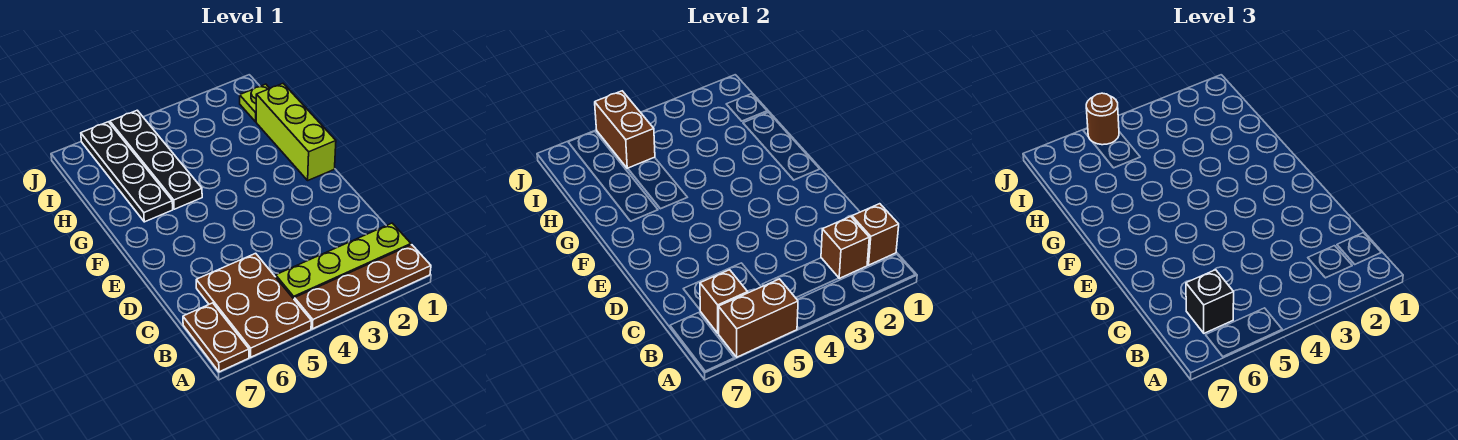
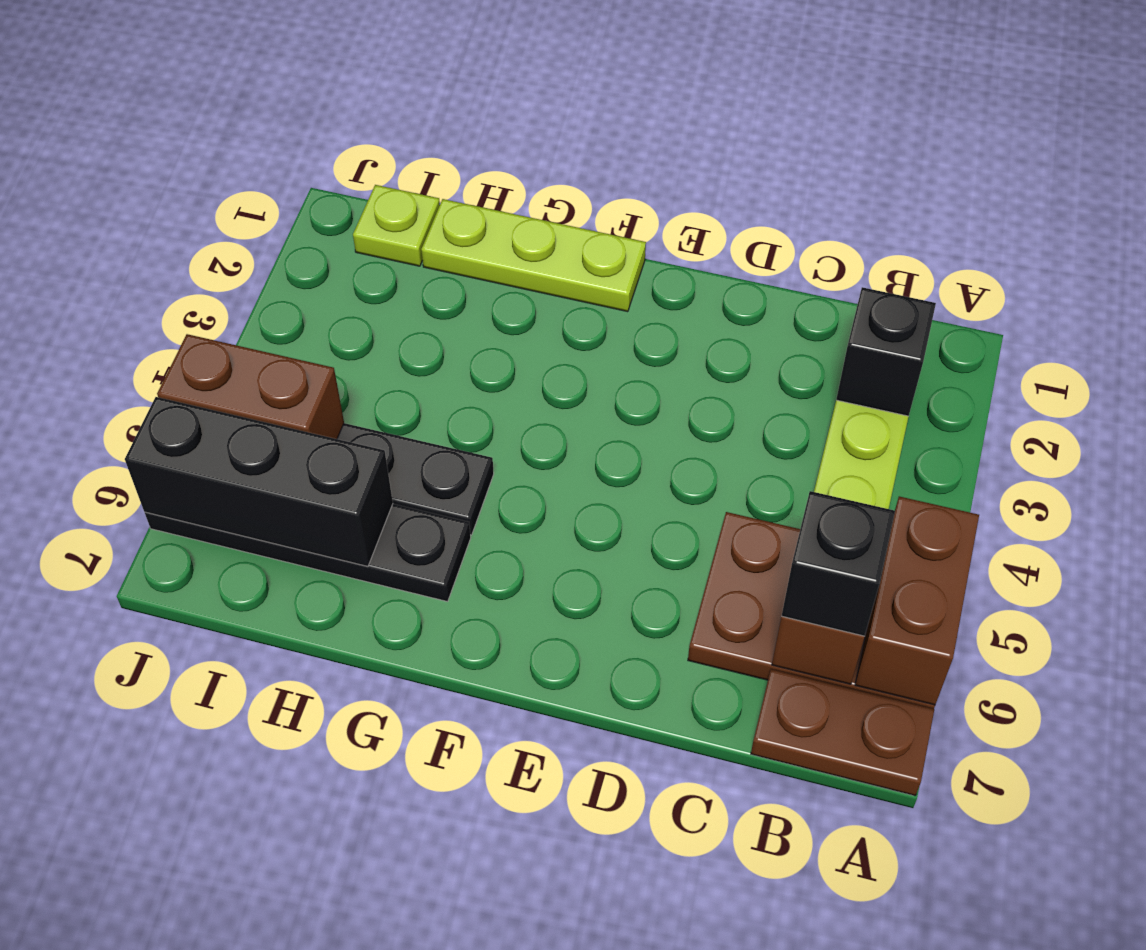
brown plate A1:A4 level 1 -> none
brown brick B1 level 2 -> none
brown brick B2 level 2 -> black brick B2 level 2
lime brick F1:H1 level 1 -> lime plate F1:H1 level 1
none -> black brick H6:J6 level 2
brown round brick J5 level 3 -> none

